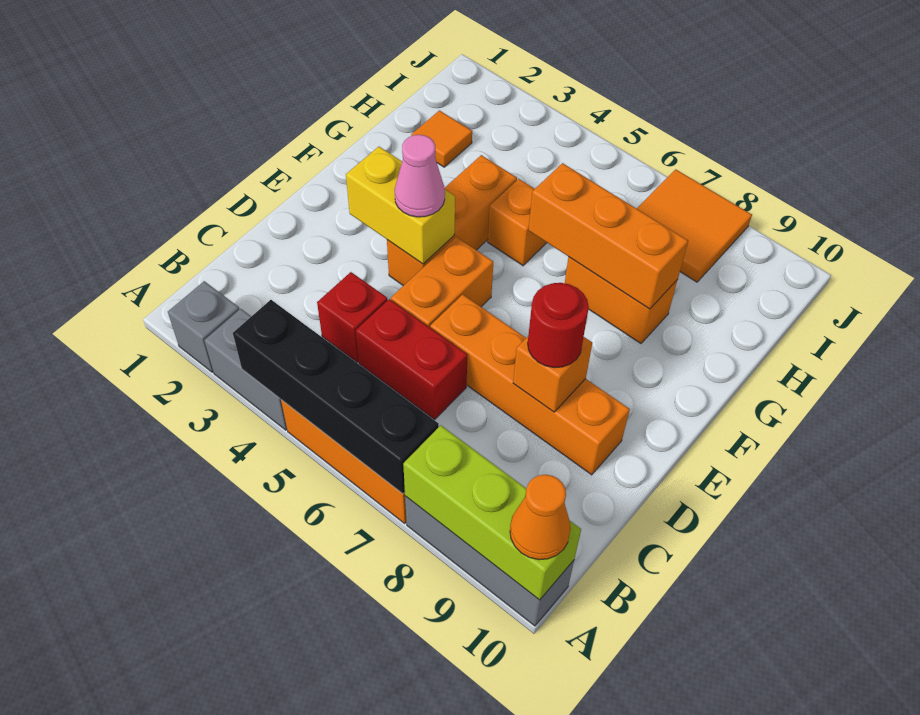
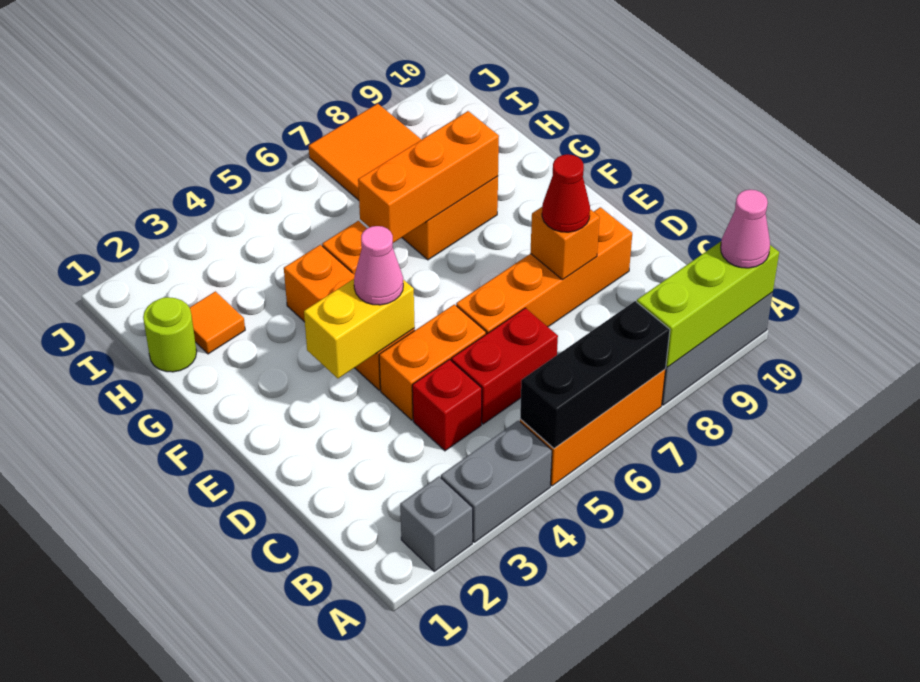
black brick A4:A7 level 2 -> black brick A5:A7 level 2
orange cone A10 level 3 -> pink cone A10 level 3
orange brick D5:E5 level 1 -> orange brick D4:D5 level 1
red round brick D8 level 3 -> red cone D8 level 3
none -> lime round brick H1 level 1

